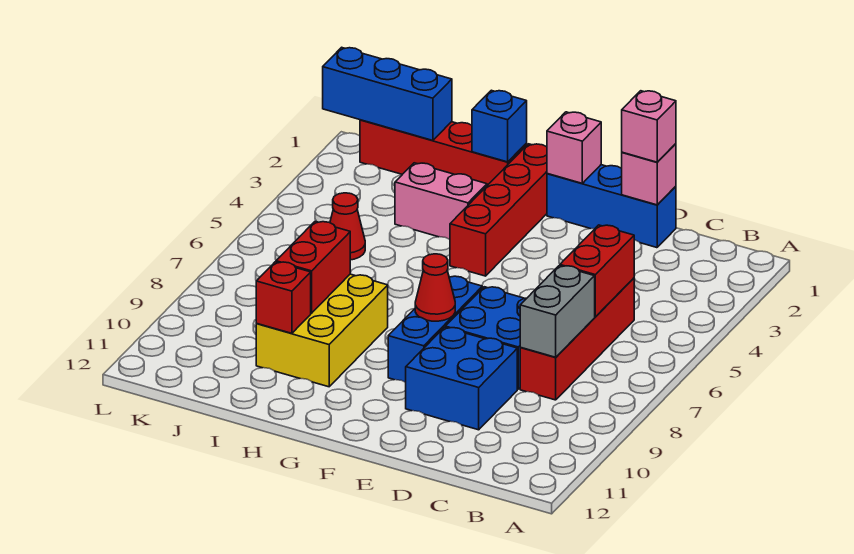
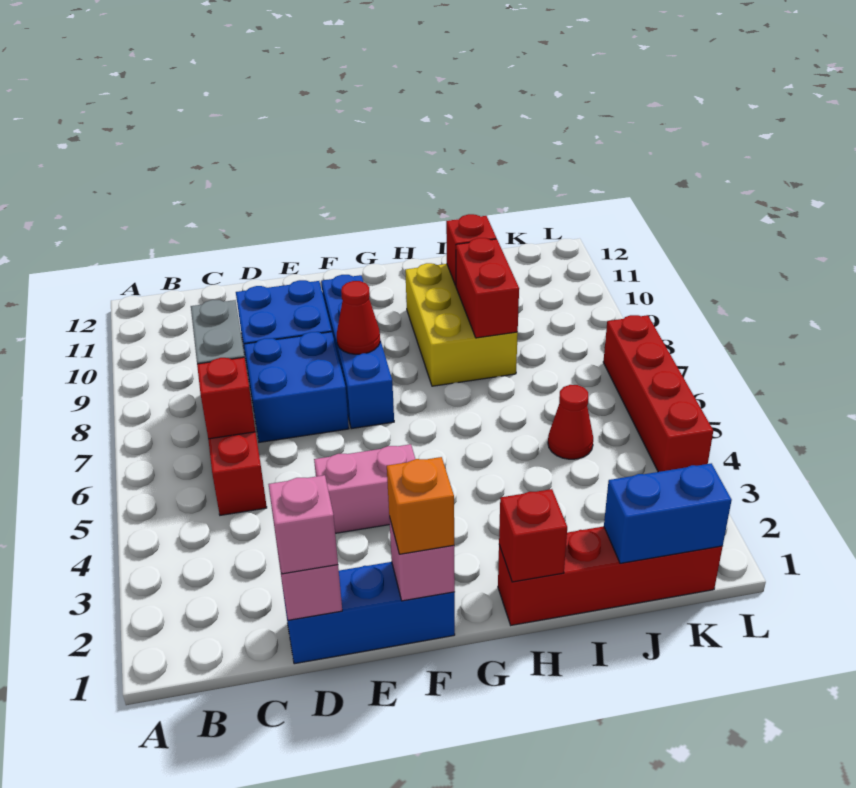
red brick C5:C6 level 2 -> red brick C6 level 2
none -> orange brick F1 level 3
blue brick F7:F9 level 1 -> blue brick F7:F10 level 1
red brick G1:G4 level 1 -> red brick L4:L7 level 1
blue brick H1 level 2 -> red brick H1 level 2
pink brick H3:I3 level 1 -> pink brick E4:F4 level 1
blue brick J1:L1 level 2 -> blue brick J1:K1 level 2

